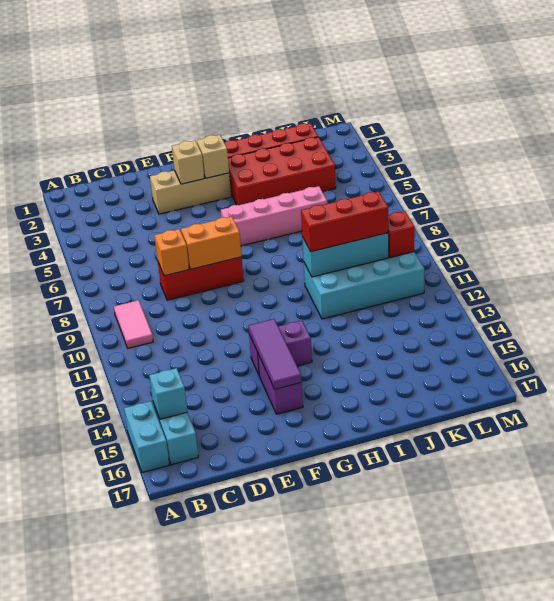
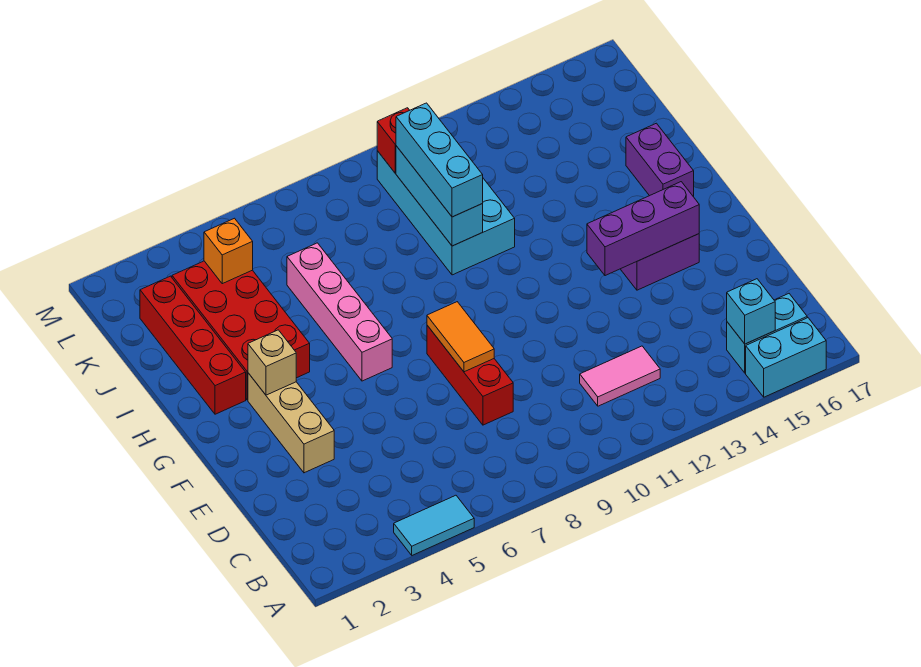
none -> cyan tile A4:A5 level 1
pink tile B9:B10 level 1 -> pink tile C11:C12 level 1
orange brick D8 level 2 -> orange brick K4 level 2
orange brick E8:F8 level 2 -> orange tile E8:F8 level 2
tan brick F3 level 2 -> none
purple brick F13:G13 level 1 -> purple brick H16:I16 level 1
purple tile F13:F15 level 2 -> purple brick F13:F15 level 2
red brick I10:K10 level 3 -> cyan brick I10:K10 level 3

